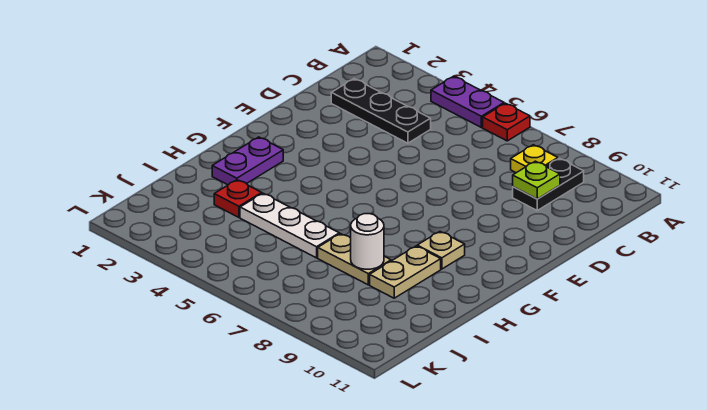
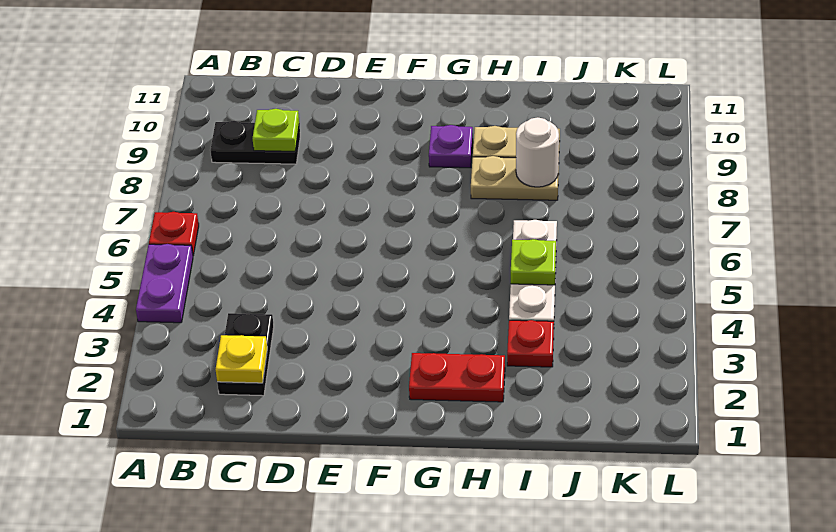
yellow plate B8 level 1 -> yellow plate C2 level 2
black plate C2:C4 level 1 -> black plate C2:C3 level 1
purple plate G2:H2 level 1 -> red plate G2:H2 level 1
tan plate G9 level 1 -> purple plate G9 level 1
none -> lime plate I5 level 2
tan plate I7:I8 level 1 -> tan plate H8:I8 level 1

